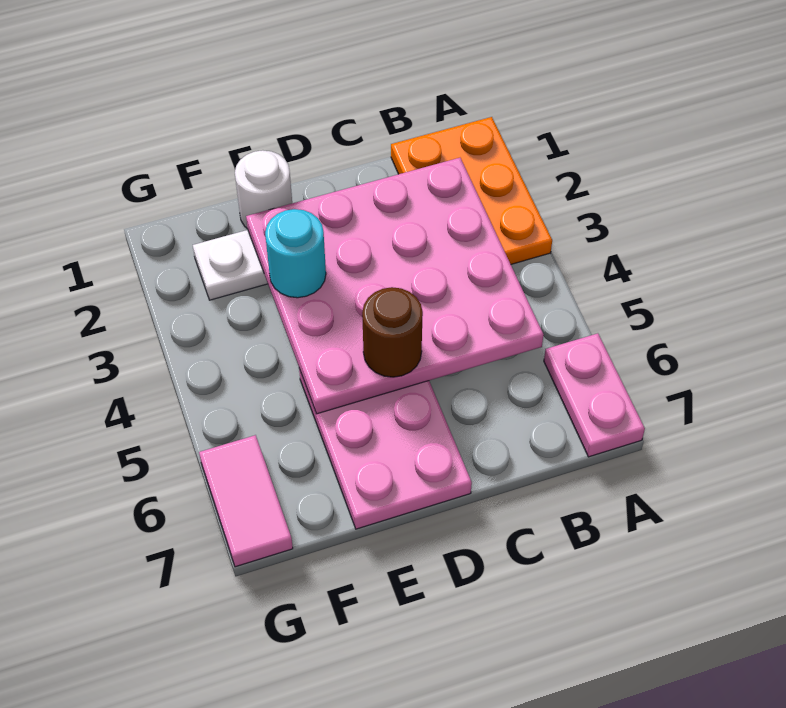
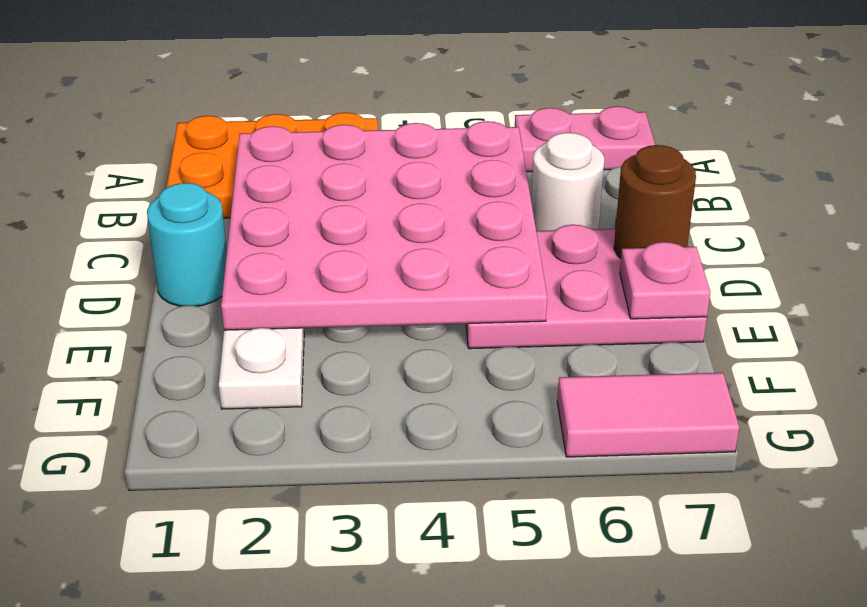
brown round brick D5 level 3 -> brown round brick D7 level 2
white round brick E1 level 1 -> white round brick C6 level 1
cyan round brick E3 level 3 -> cyan round brick D1 level 1
none -> pink plate E7 level 2

